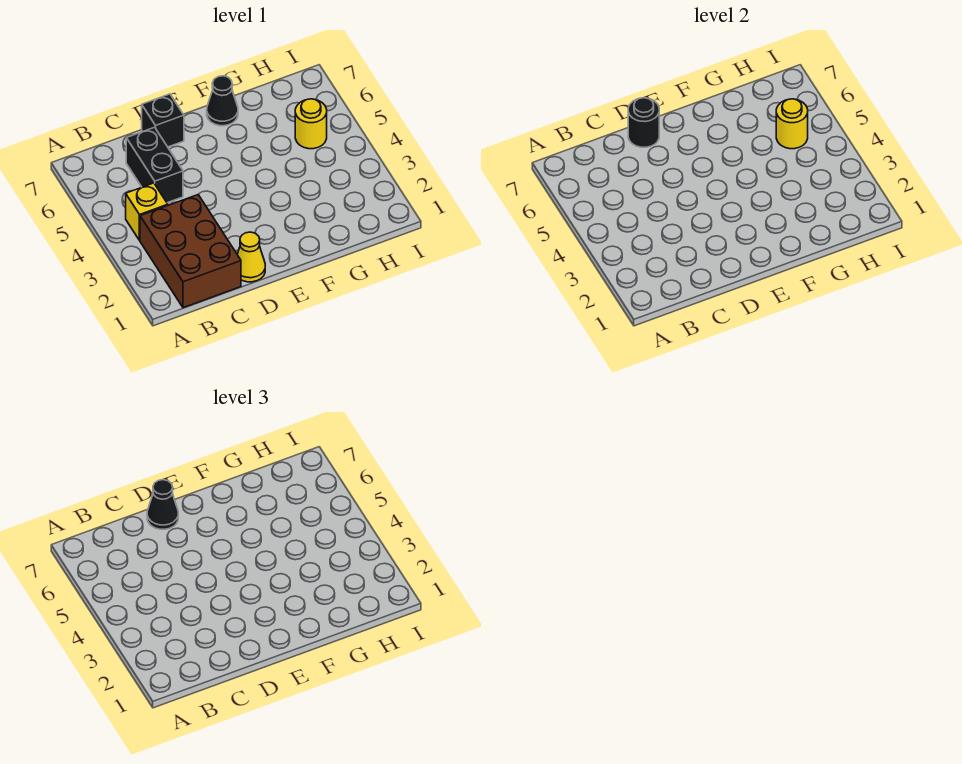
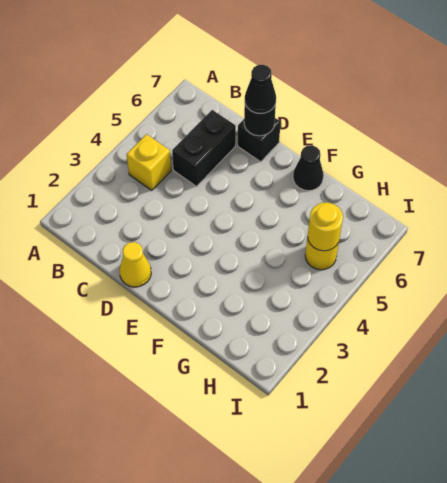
brown brick B1:C3 level 1 -> none

